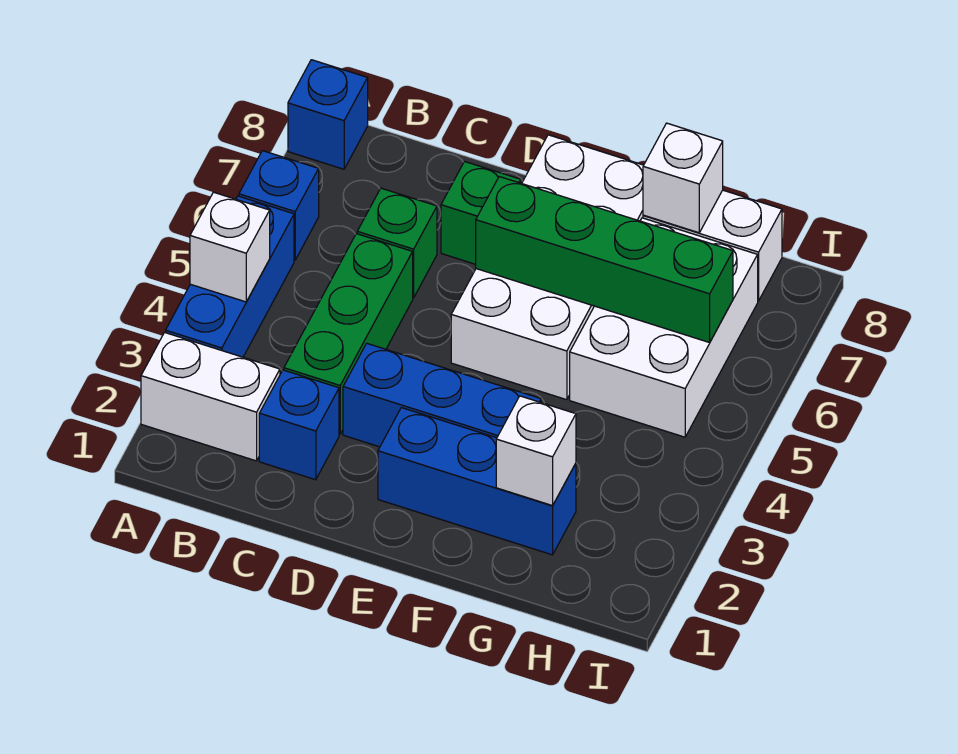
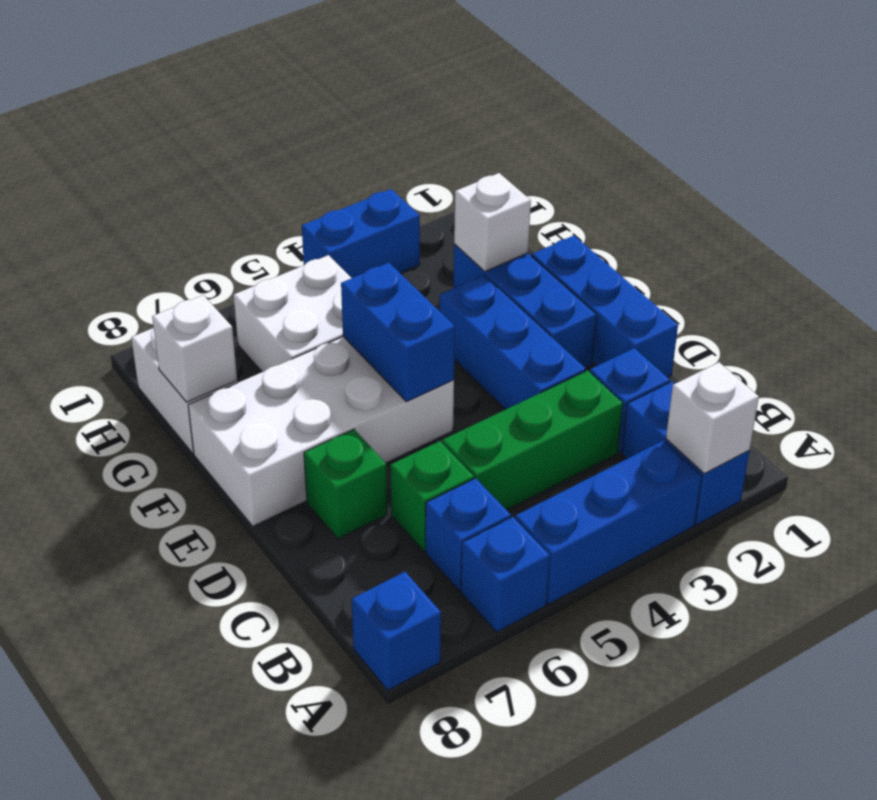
white brick A2:B2 level 1 -> blue brick A2:B2 level 1
white brick A4 level 2 -> white brick A2 level 2
none -> blue brick B6 level 1
none -> blue brick D1:F1 level 1
none -> blue brick E5:F5 level 2
green brick E6:H6 level 2 -> none
white brick G5:H7 level 1 -> white brick G5:H6 level 1
none -> blue brick I3:I4 level 1

